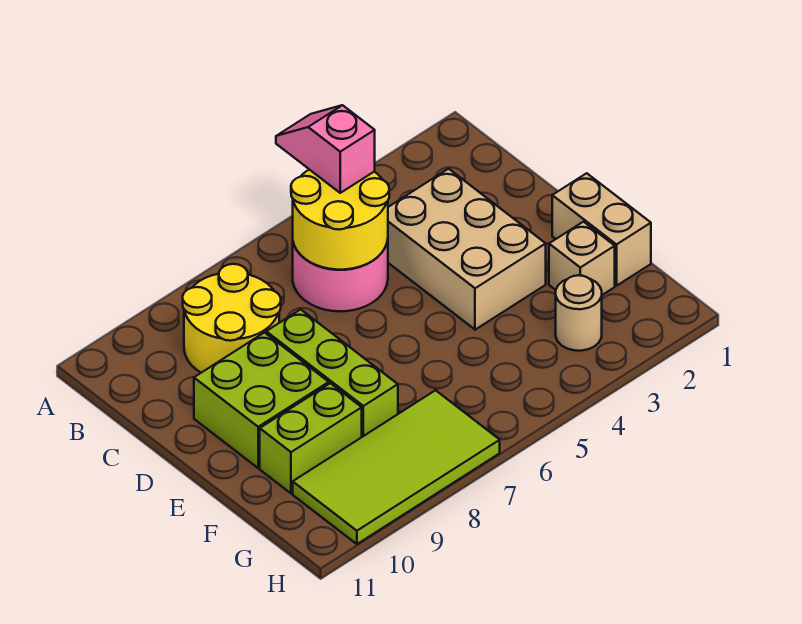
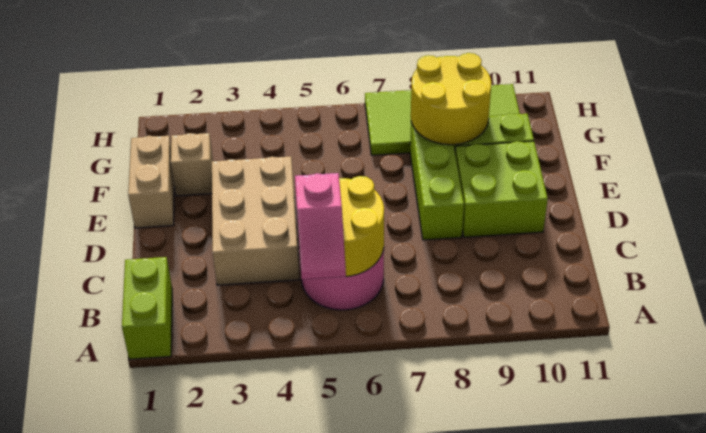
none -> lime brick A1:B1 level 1
yellow round brick B8:C9 level 1 -> yellow round brick F8:G9 level 2
tan round brick G3 level 1 -> none

